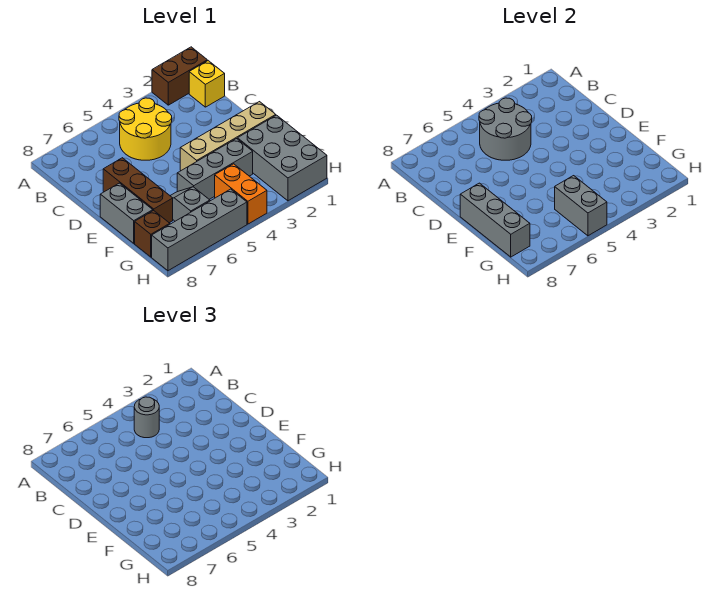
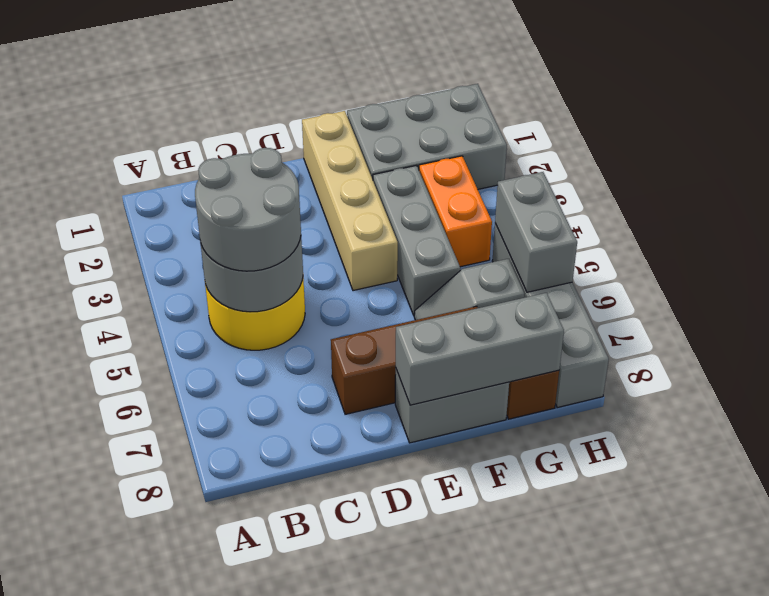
brown brick A1:A2 level 1 -> none
yellow brick B1 level 1 -> none
grey round brick B4 level 3 -> grey round brick B4:C5 level 3
orange brick G4:H4 level 1 -> orange brick G3:G4 level 1
grey brick G5:H5 level 2 -> grey brick H5:H6 level 2

